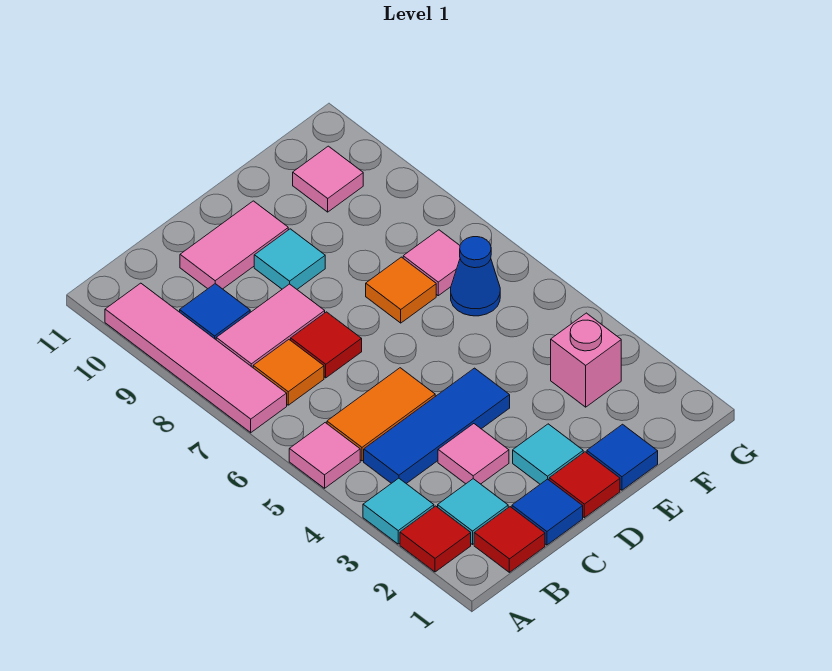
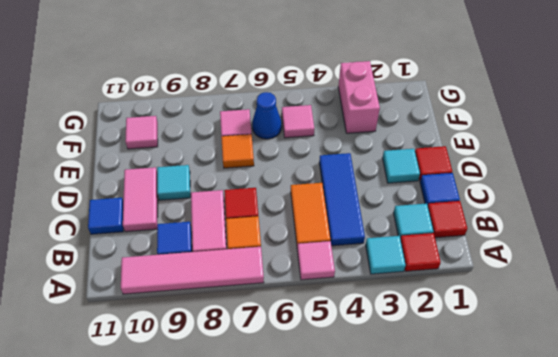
pink tile C3 level 1 -> pink tile F5 level 1
blue tile E1 level 1 -> blue tile C11 level 1
pink brick F3 level 1 -> pink brick F3:G3 level 1

